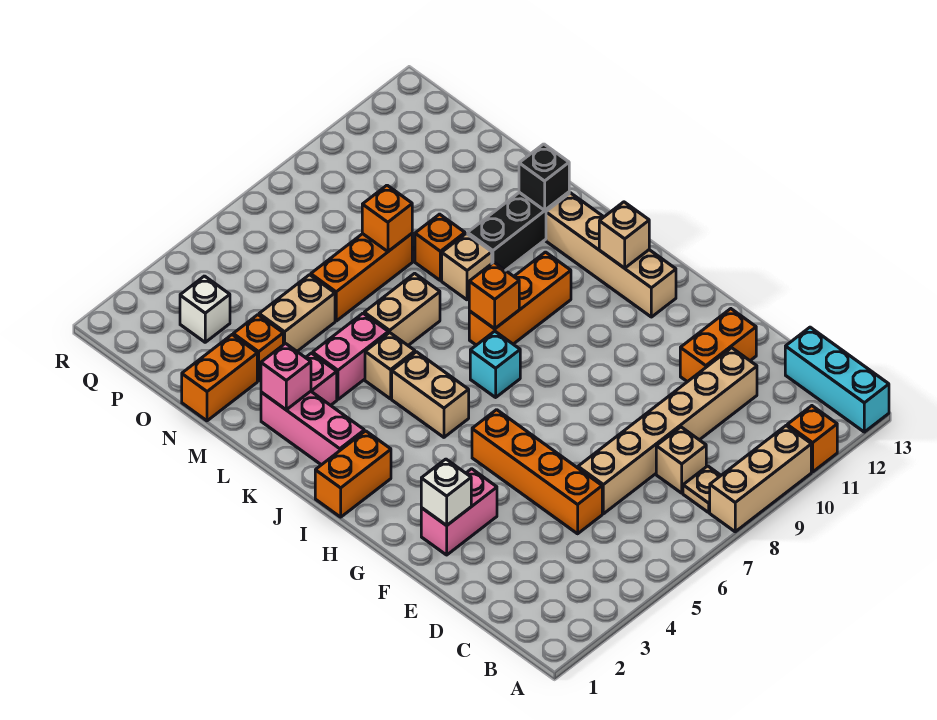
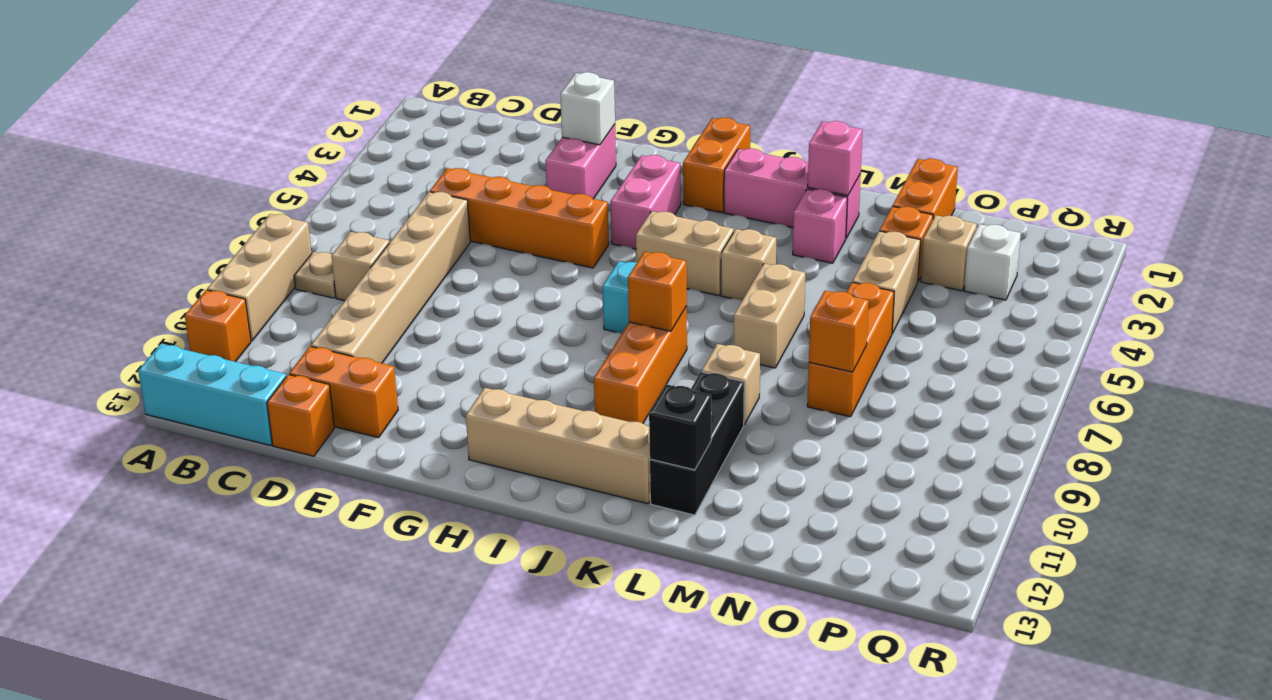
orange brick E11:E12 level 1 -> orange brick D12:E12 level 1
tan brick I12 level 2 -> tan brick O3 level 1
pink brick L4:L5 level 1 -> pink brick H3:H4 level 1
orange brick M9 level 1 -> orange brick D13 level 1

